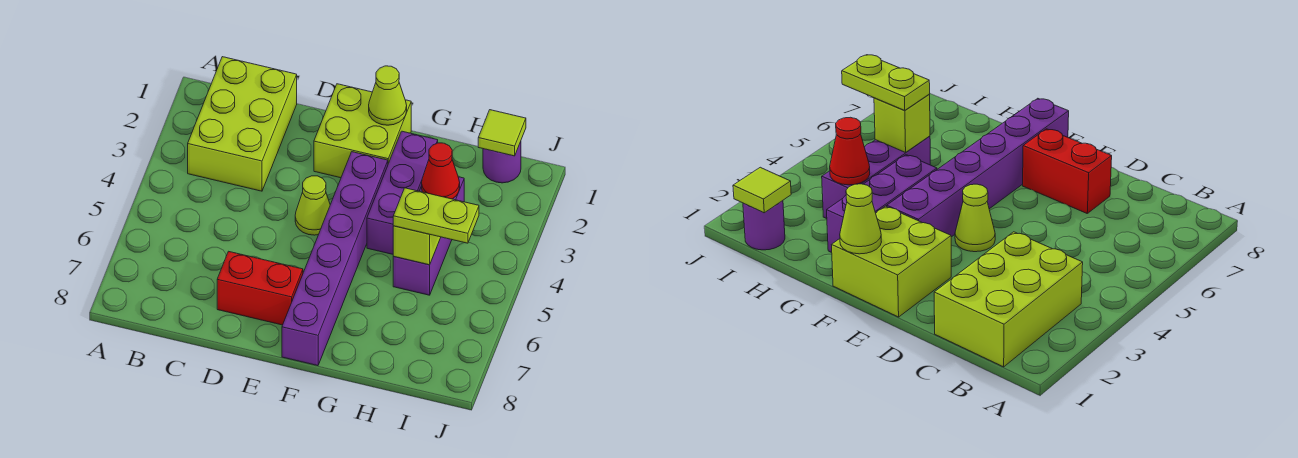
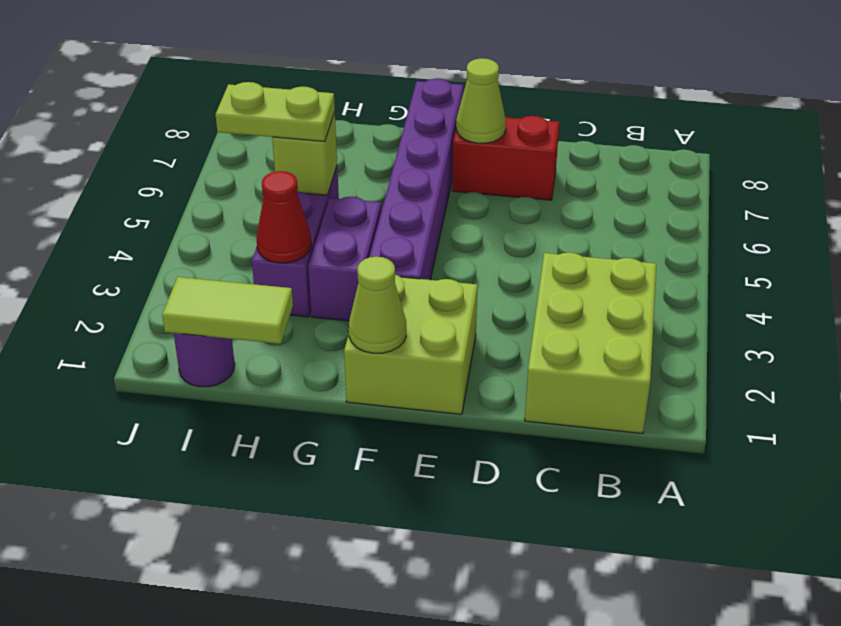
lime cone E4 level 1 -> lime cone E7 level 2
purple brick G2:G4 level 1 -> purple brick G3:G4 level 1
lime tile I1 level 2 -> lime tile H1:I1 level 2

